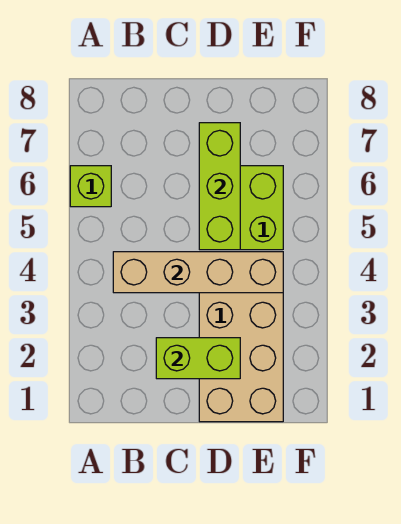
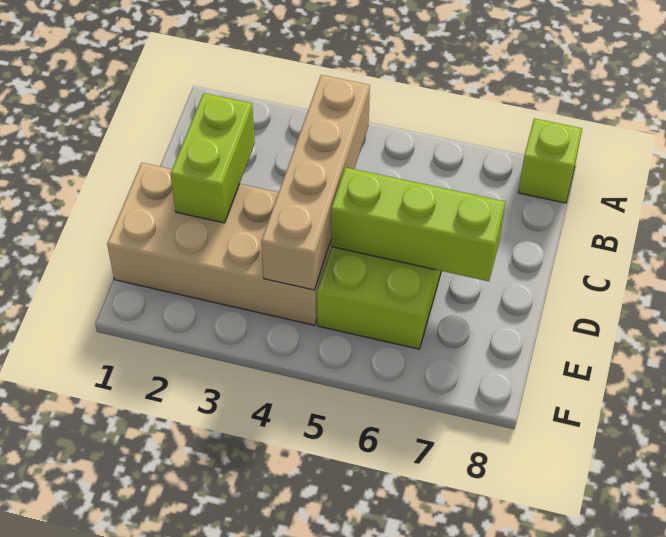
lime brick A6 level 1 -> lime brick A8 level 1

